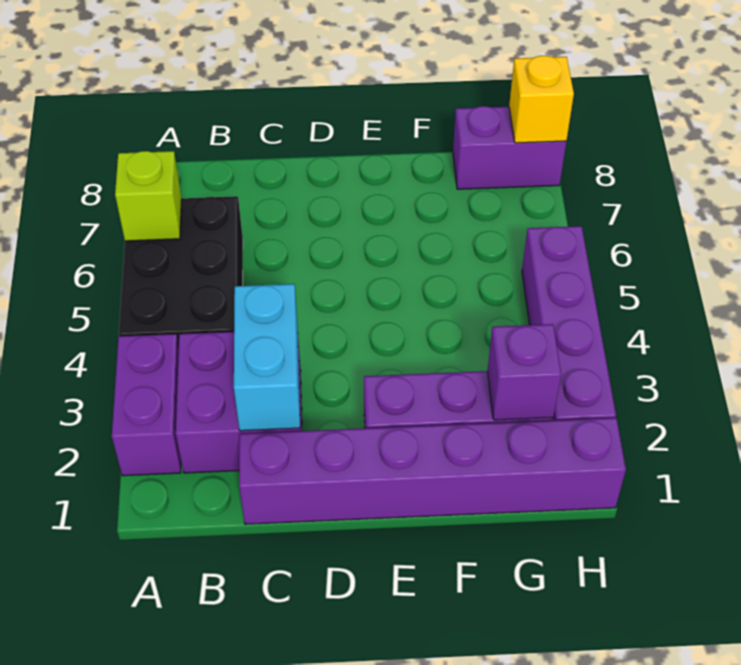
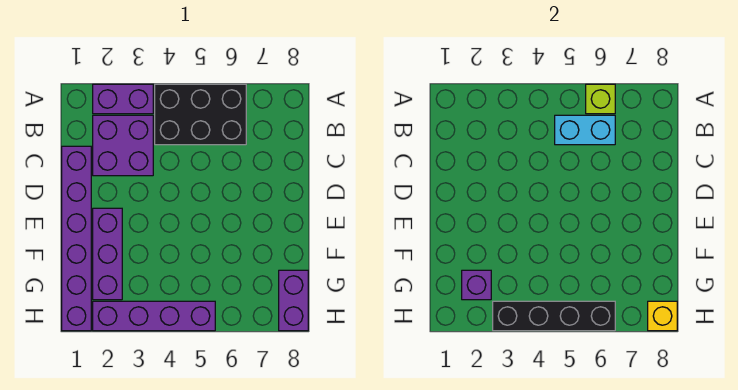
cyan brick C2:C3 level 2 -> cyan brick B5:B6 level 2
none -> black brick H3:H6 level 2

